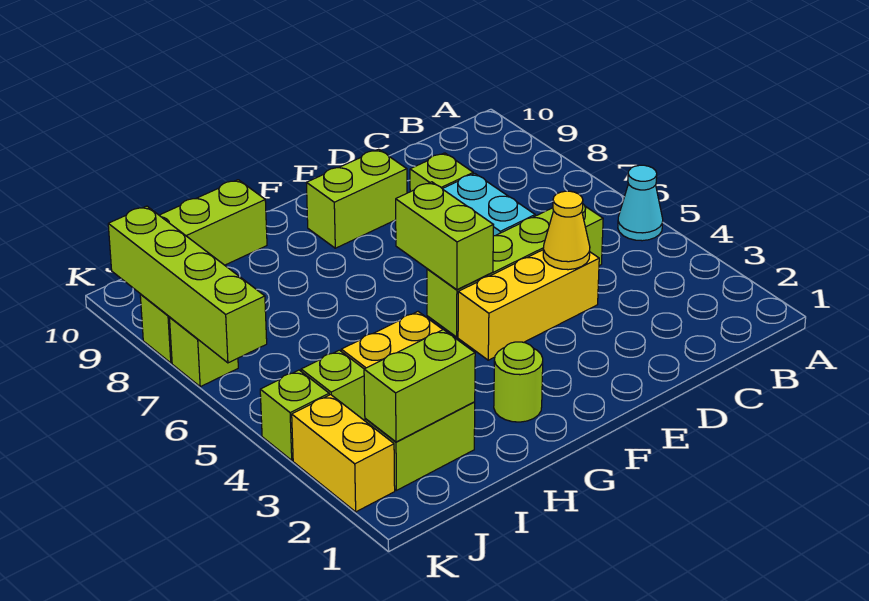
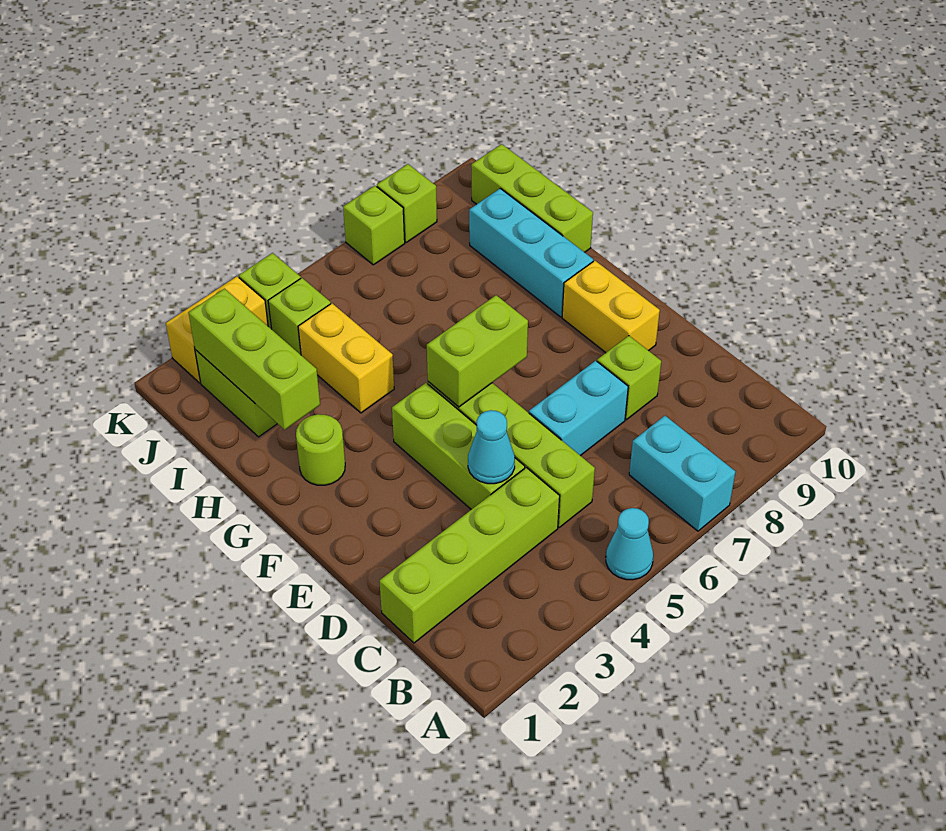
none -> cyan brick A7:B7 level 1
yellow brick D4:F4 level 1 -> lime brick D4:F4 level 1
yellow cone D4 level 2 -> cyan cone D4 level 2
lime brick E9:F9 level 1 -> yellow brick E9:F9 level 1
none -> cyan brick G9:I9 level 1
lime brick I2:J2 level 2 -> lime brick H2:J2 level 2
lime brick K6:K9 level 2 -> lime brick C1:C4 level 1

